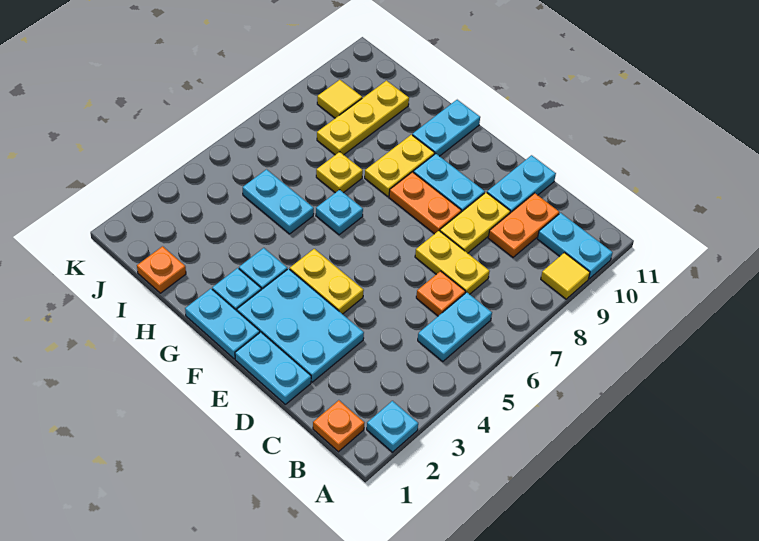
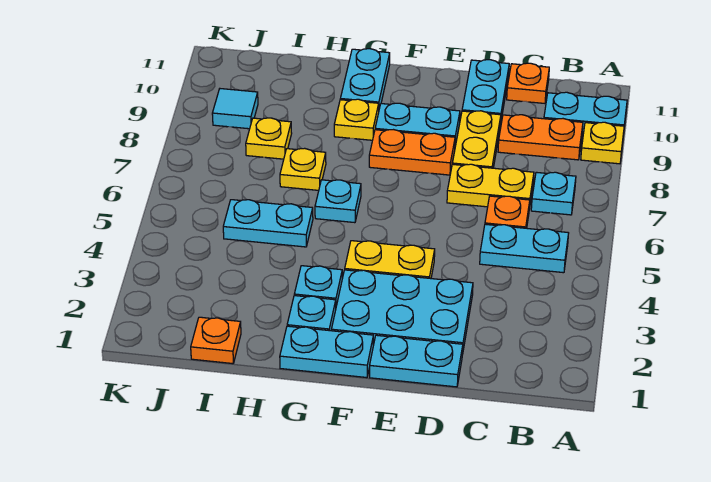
cyan plate A2 level 1 -> cyan plate B7 level 1
yellow tile A9 level 1 -> yellow plate A9 level 1
orange plate B1 level 1 -> orange plate C11 level 1
cyan plate B5:B6 level 1 -> cyan plate B5:C5 level 1
orange plate C9:C10 level 1 -> orange plate B9:C9 level 1
yellow plate G8:G9 level 1 -> yellow plate G9 level 1
yellow plate I8:I10 level 1 -> yellow plate I8 level 1
yellow tile J9 level 1 -> cyan tile J9 level 1

